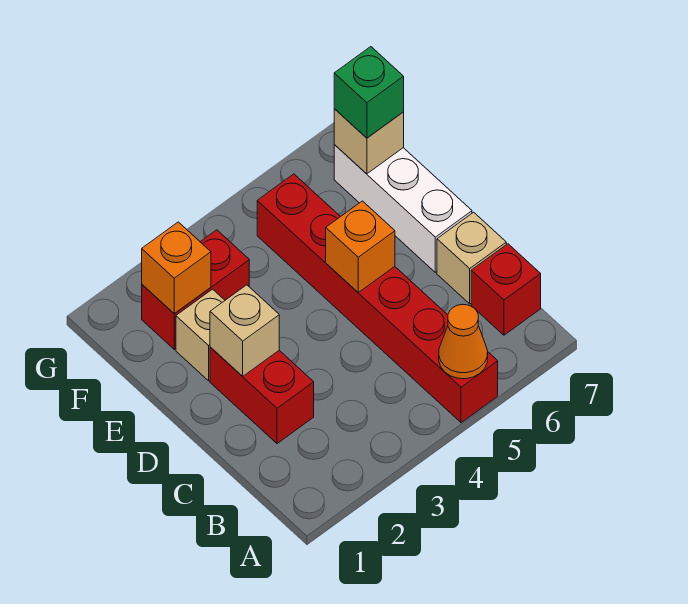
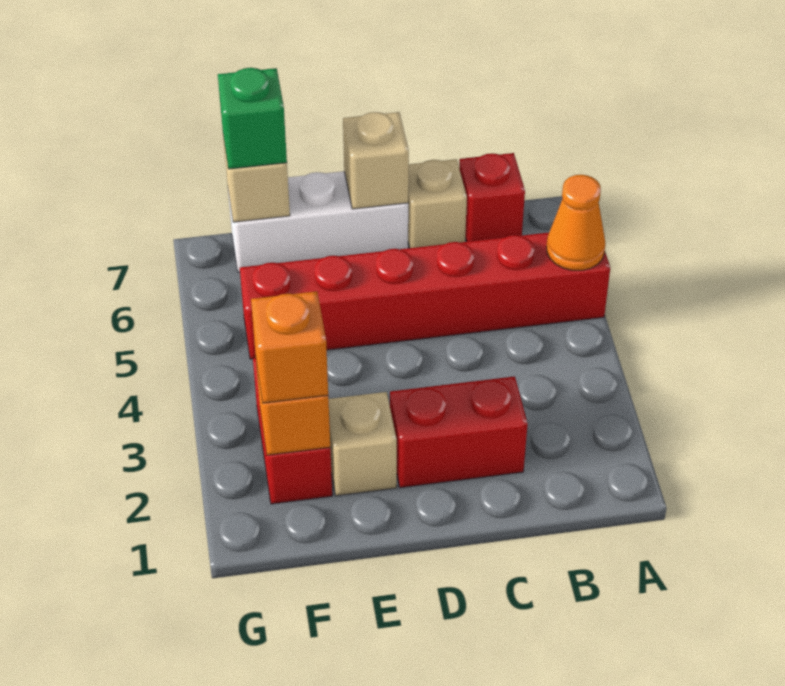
tan brick D2 level 2 -> tan brick D7 level 2
orange brick D5 level 2 -> orange brick F2 level 3

